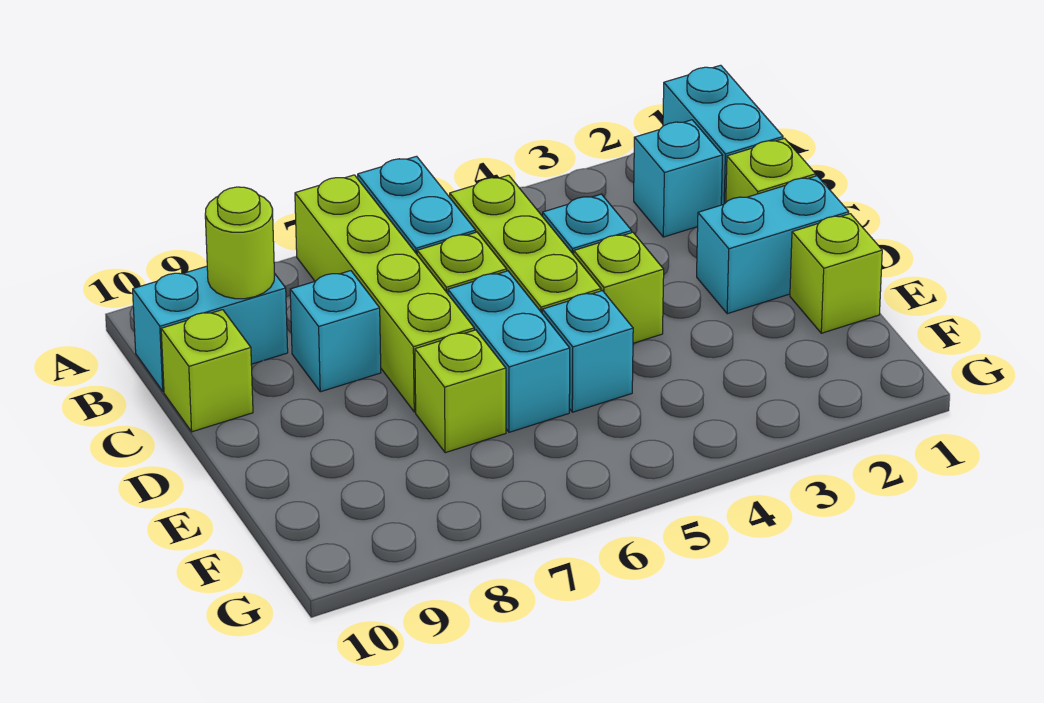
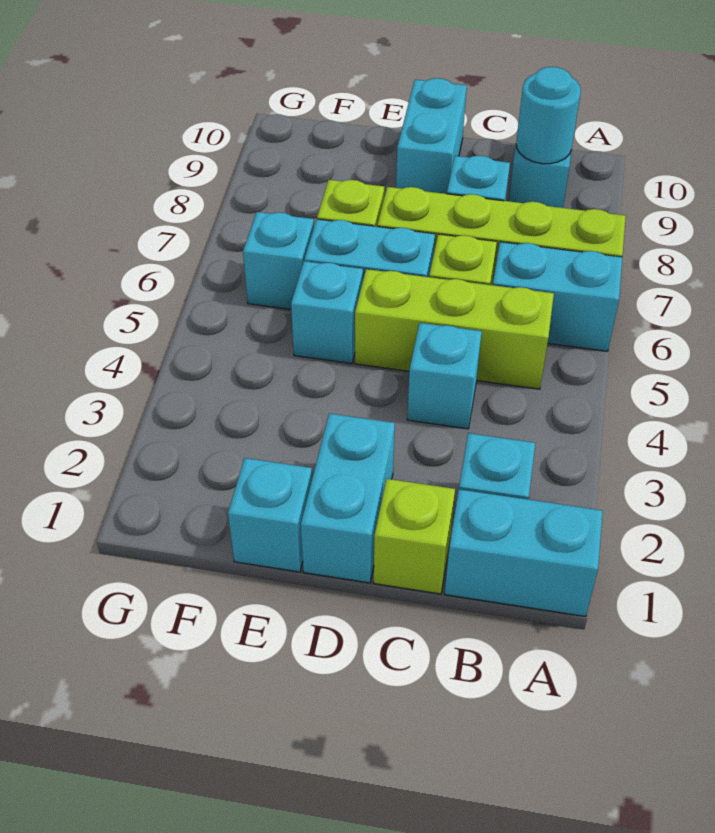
lime round brick B9 level 2 -> cyan round brick B9 level 2
lime brick C10 level 1 -> none
lime brick D4 level 1 -> none
none -> cyan brick D9:D10 level 1
lime brick E1 level 1 -> cyan brick E1 level 1
none -> cyan brick F6 level 1

